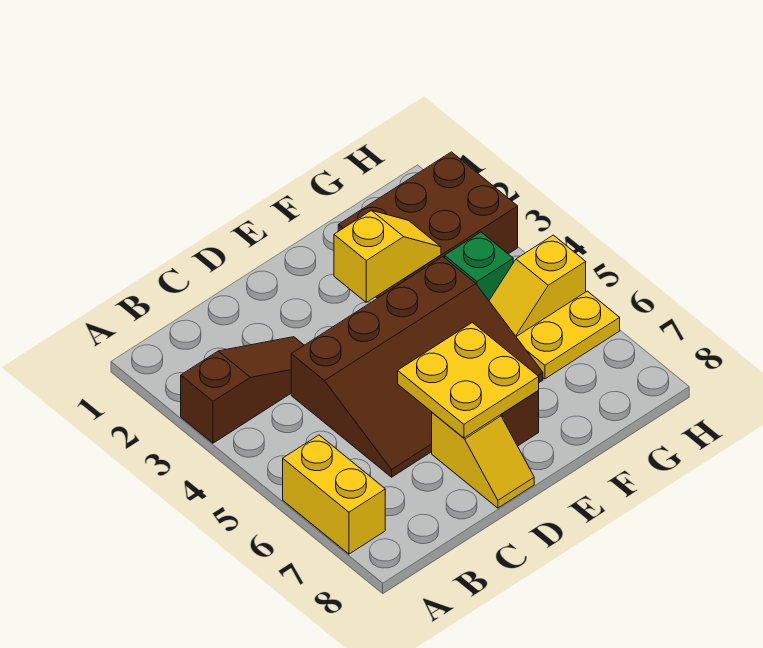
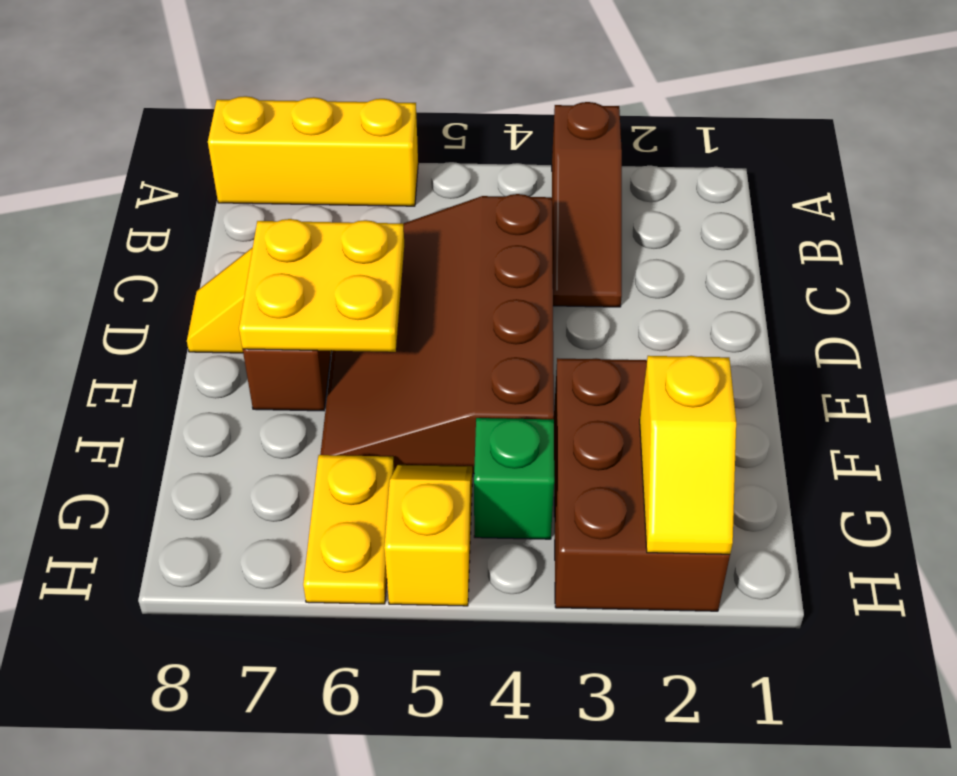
yellow brick A6:A7 level 1 -> yellow brick A6:A8 level 1
yellow slope E3:F3 level 2 top E -> yellow slope G2:H2 level 2 top G

